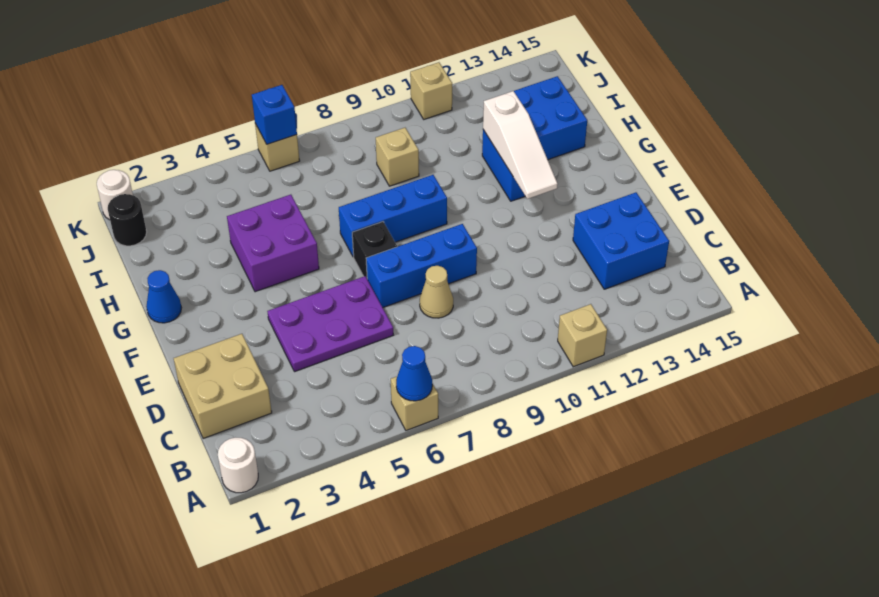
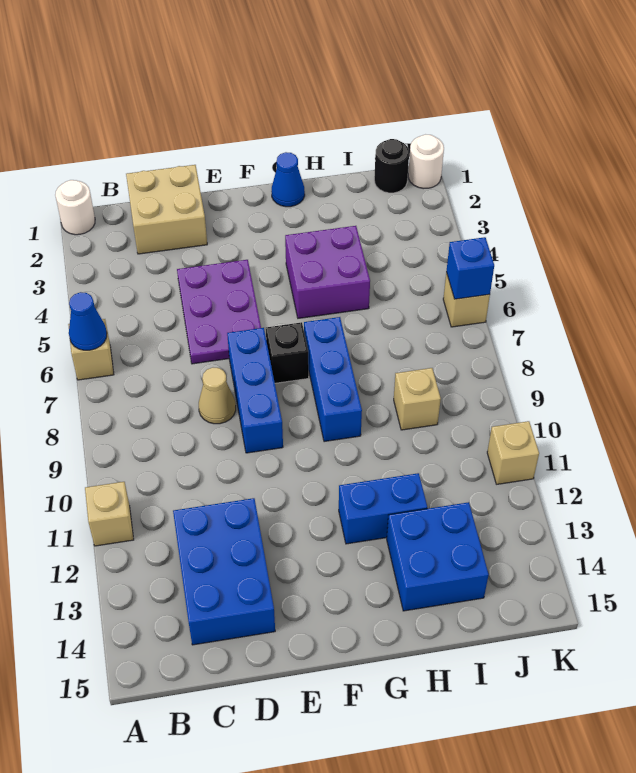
blue brick C13:D14 level 1 -> blue brick C12:D14 level 1
white slope F12:H12 level 2 top H -> none

